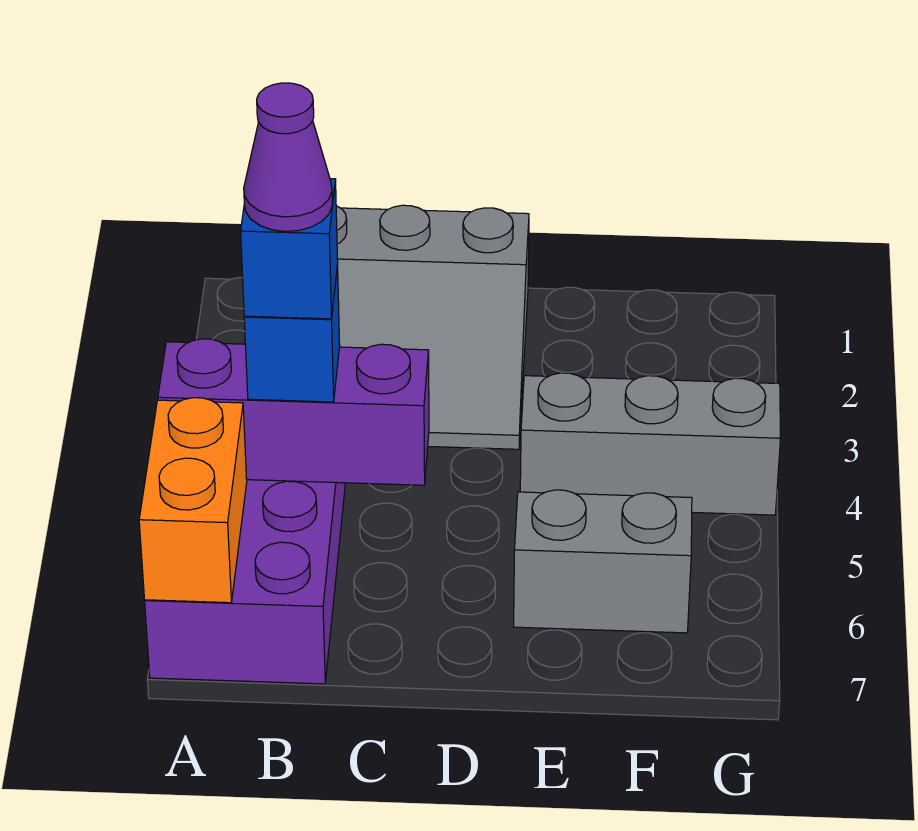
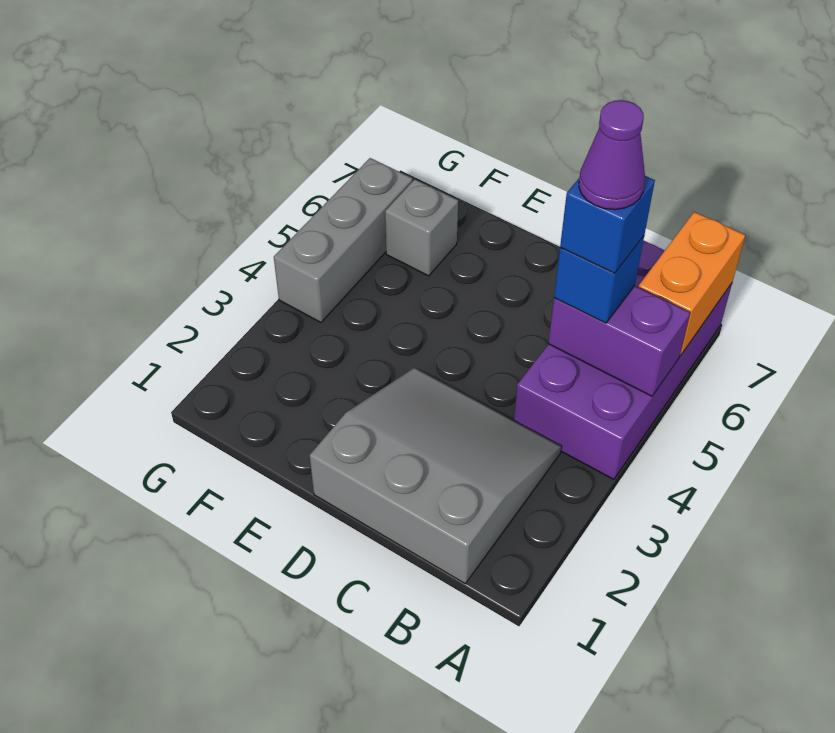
purple brick A5:C5 level 2 -> purple brick A5:B5 level 2
grey brick E4:G4 level 1 -> grey brick G4:G6 level 1
grey brick E6:F6 level 1 -> grey brick F6 level 1

